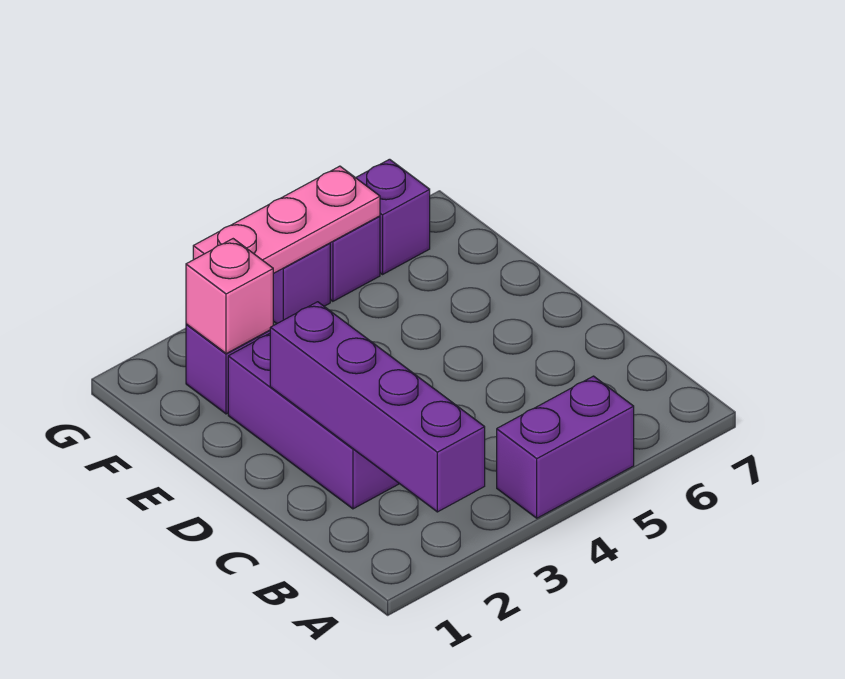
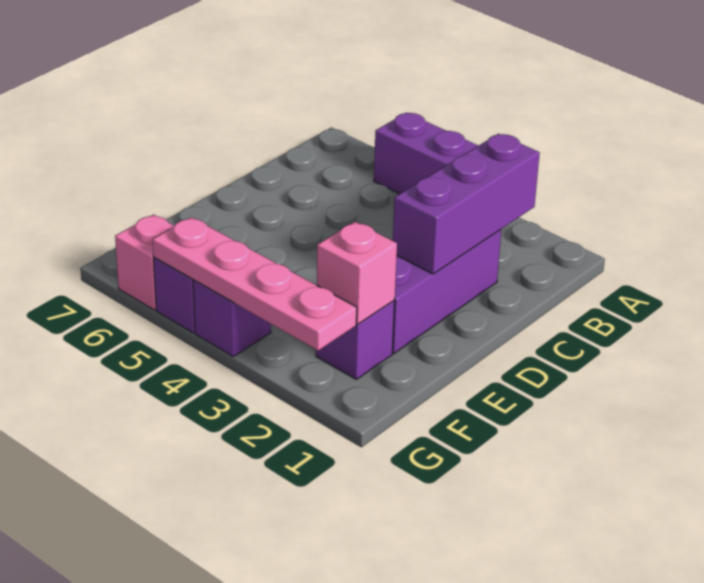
purple brick A2:D2 level 2 -> purple brick B2:D2 level 2
pink plate G3:G5 level 2 -> pink plate G2:G5 level 2
purple brick G6 level 1 -> pink brick G6 level 1

